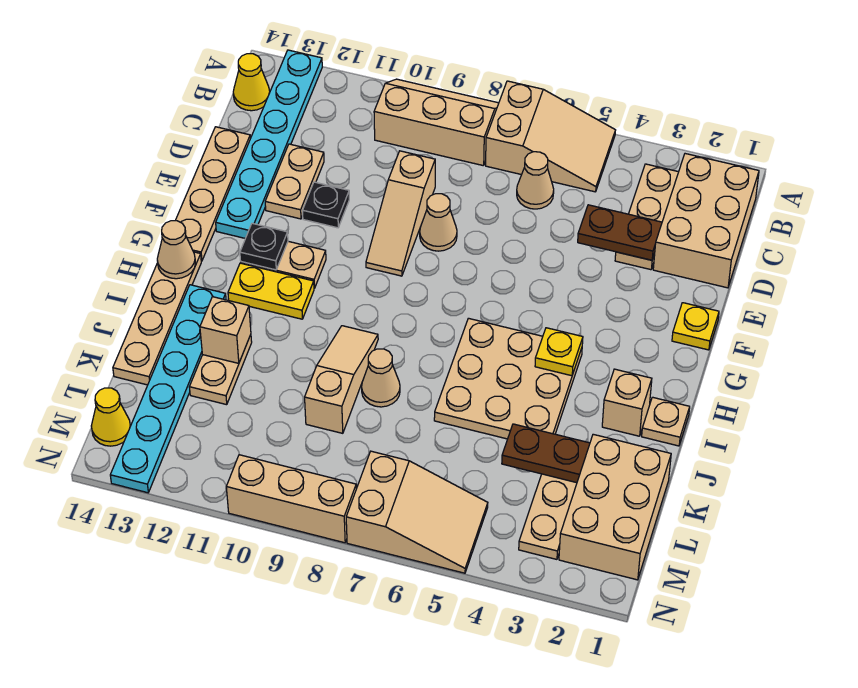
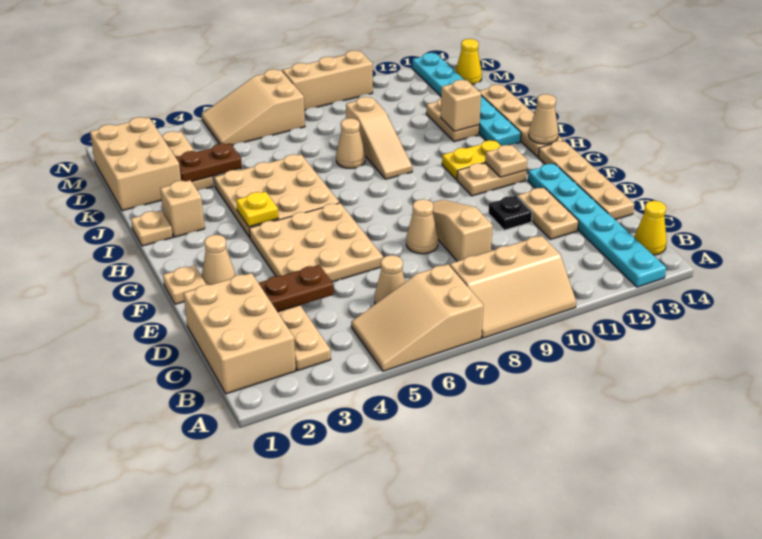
none -> tan plate E4:G6 level 1
yellow plate F1 level 1 -> tan plate F1 level 1
none -> tan cone F2 level 1
black plate G12 level 2 -> tan plate G12 level 2

